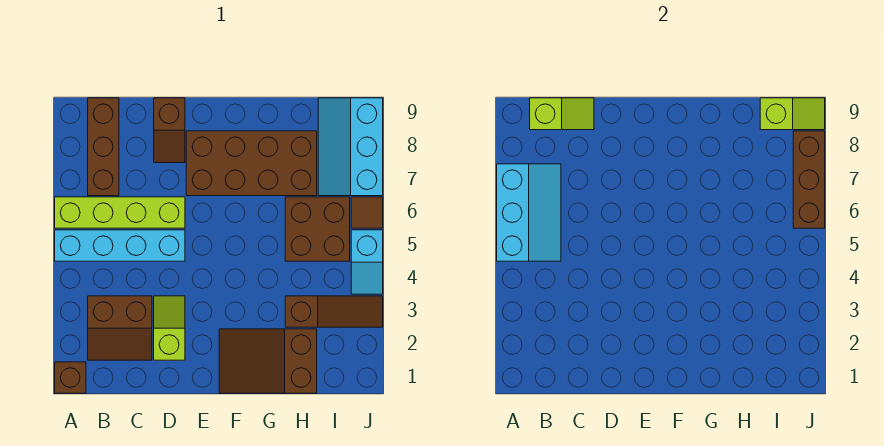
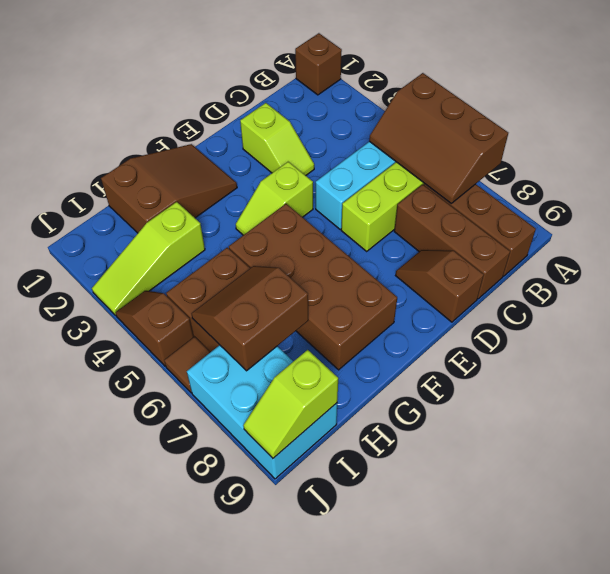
cyan slope A5:B7 level 2 top A -> brown slope A5:B7 level 2 top A
brown slope B2:C3 level 1 top 3 -> brown slope H6:I7 level 2 top 7
lime slope B9:C9 level 2 top B -> lime slope E4:F4 level 1 top E
brown brick E7:H8 level 1 -> brown brick F5:G8 level 1
brown slope H3:J3 level 1 top H -> lime slope H3:J3 level 1 top H
cyan slope I7:J9 level 1 top J -> cyan brick I7:J9 level 1
cyan slope J4:J5 level 1 top 5 -> brown slope J4:J5 level 1 top 5
brown brick J6:J8 level 2 -> brown brick C7:C9 level 1

